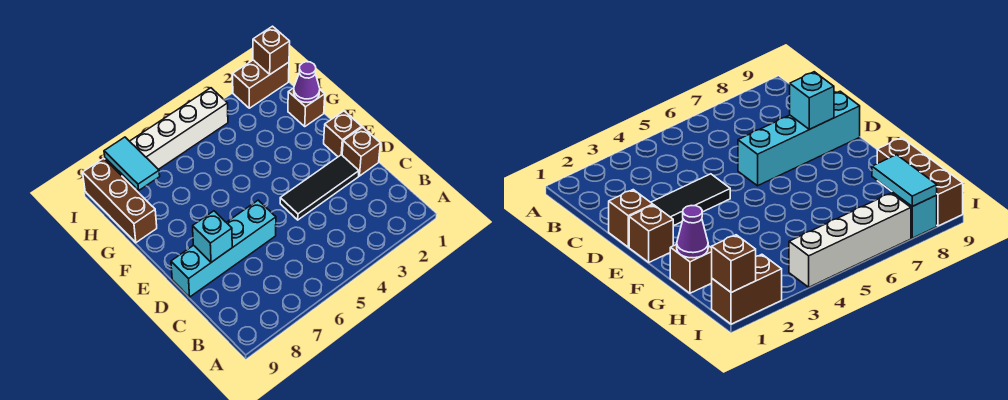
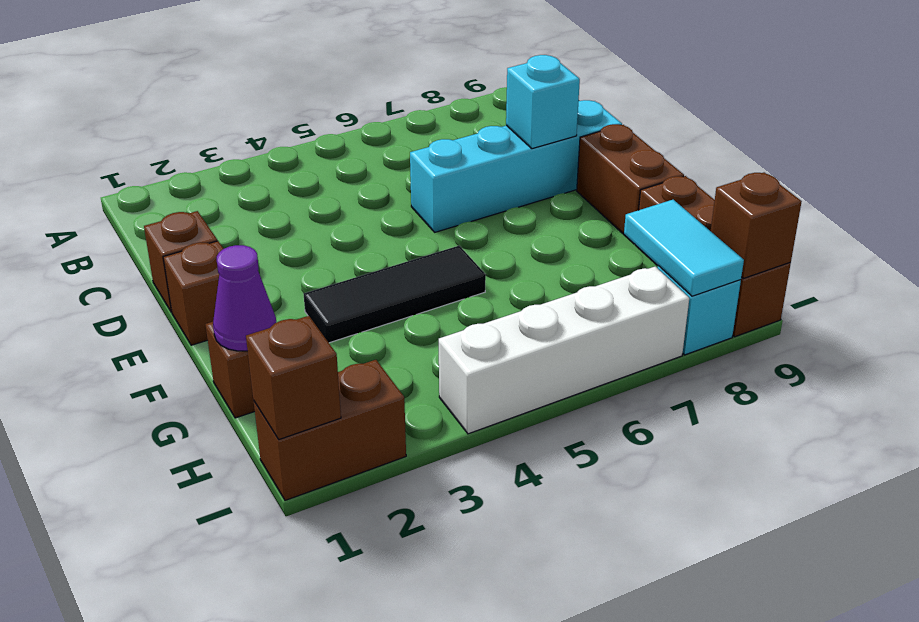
black tile D2:D4 level 1 -> black tile F3:F5 level 1
none -> brown brick E9:F9 level 1
none -> brown brick I9 level 2

